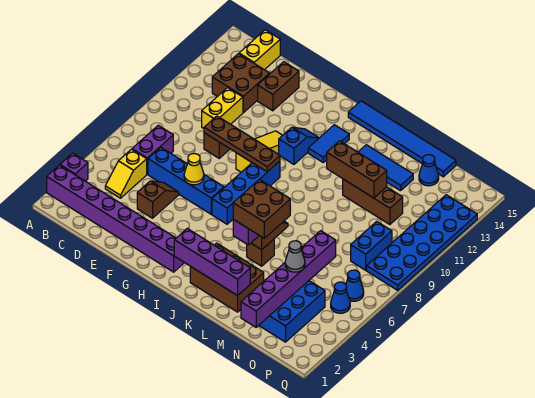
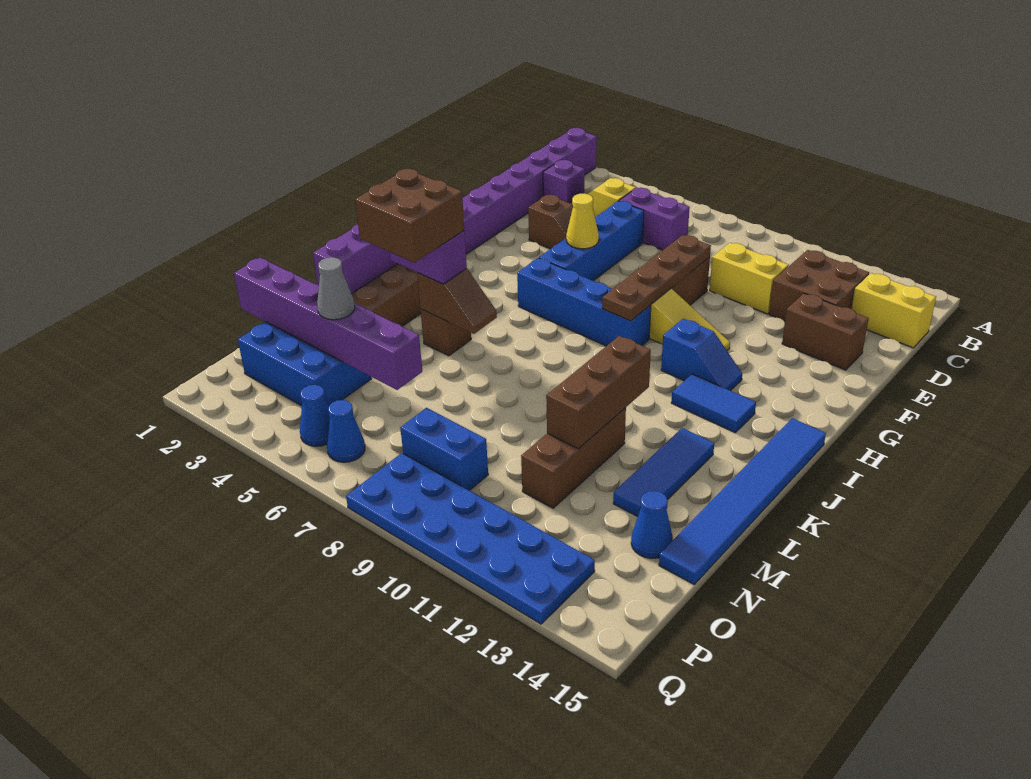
purple brick A3 level 1 -> purple brick C3 level 1

